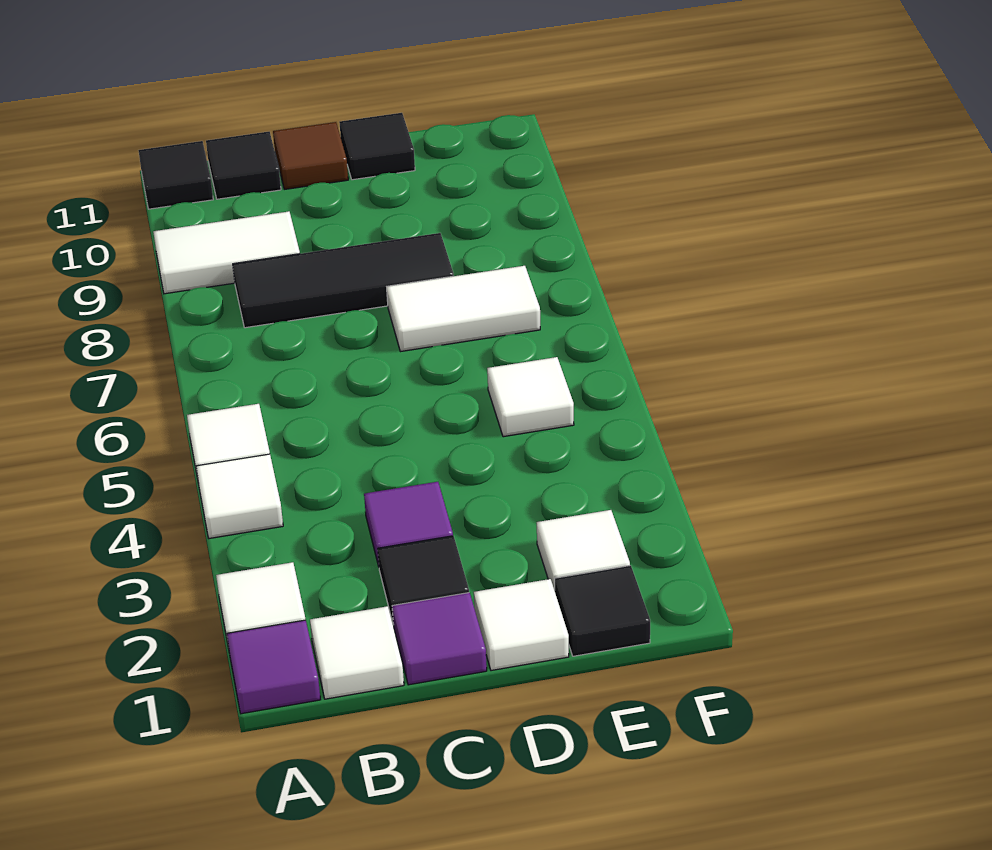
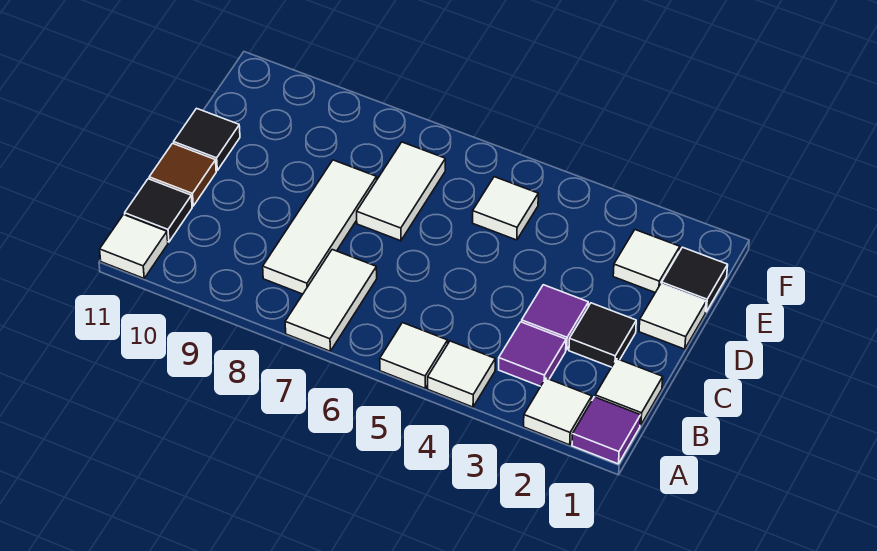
white tile A9:B9 level 1 -> white tile A7:B7 level 1
black tile A11 level 1 -> white tile A11 level 1
black tile B8:D8 level 1 -> white tile B8:D8 level 1
purple tile C1 level 1 -> purple tile B3 level 1

